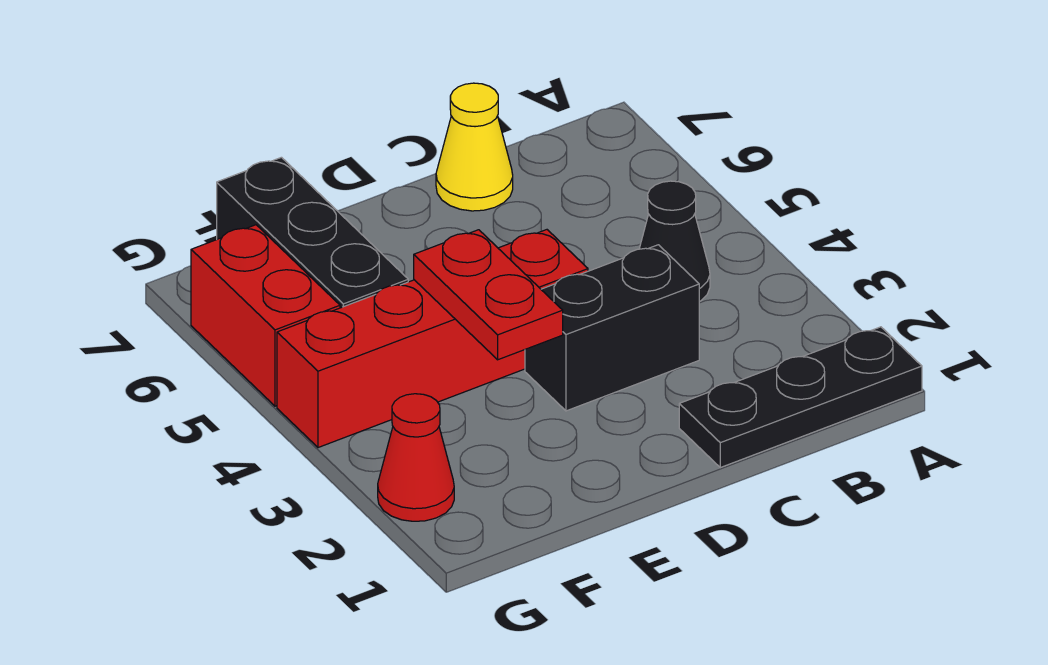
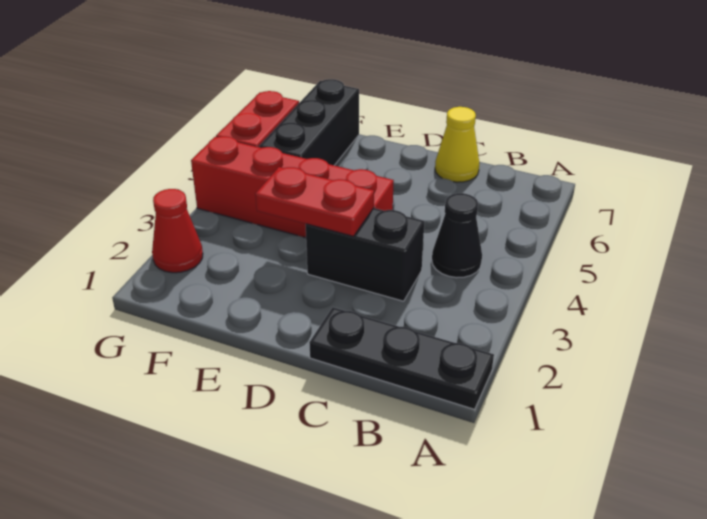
red plate E3:E4 level 2 -> red plate D3:E3 level 2

